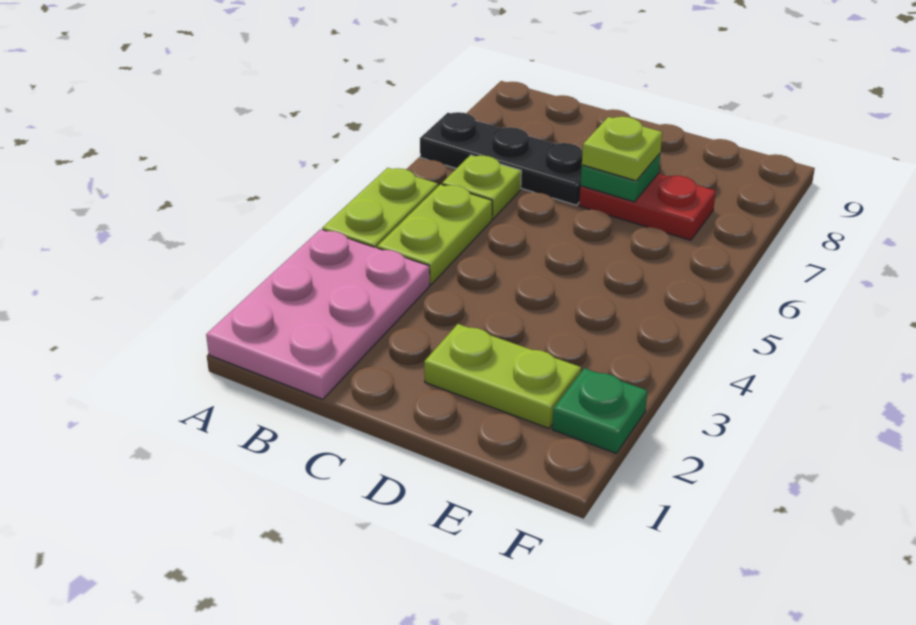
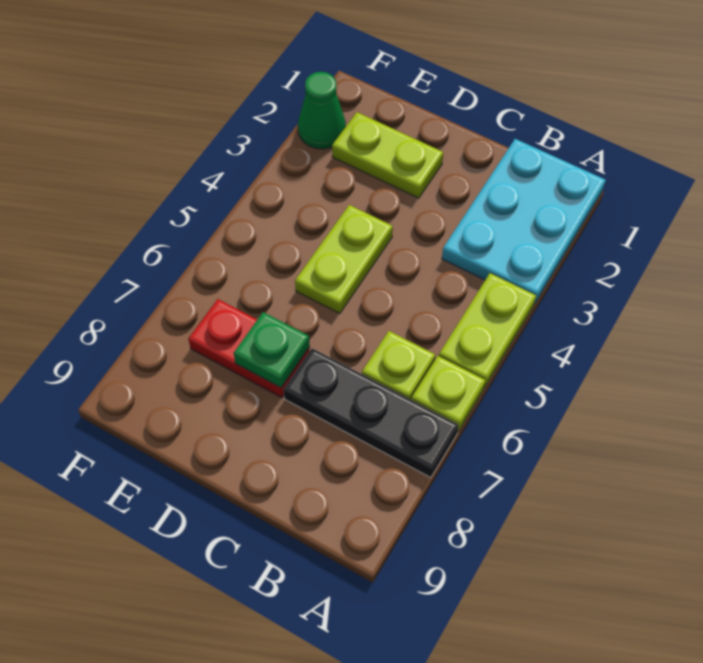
pink plate A1:B3 level 1 -> cyan plate A1:B3 level 1
lime plate B4:B5 level 1 -> lime plate D4:D5 level 1
lime plate D7 level 3 -> lime plate A6 level 1
green plate F2 level 1 -> green cone F2 level 1

